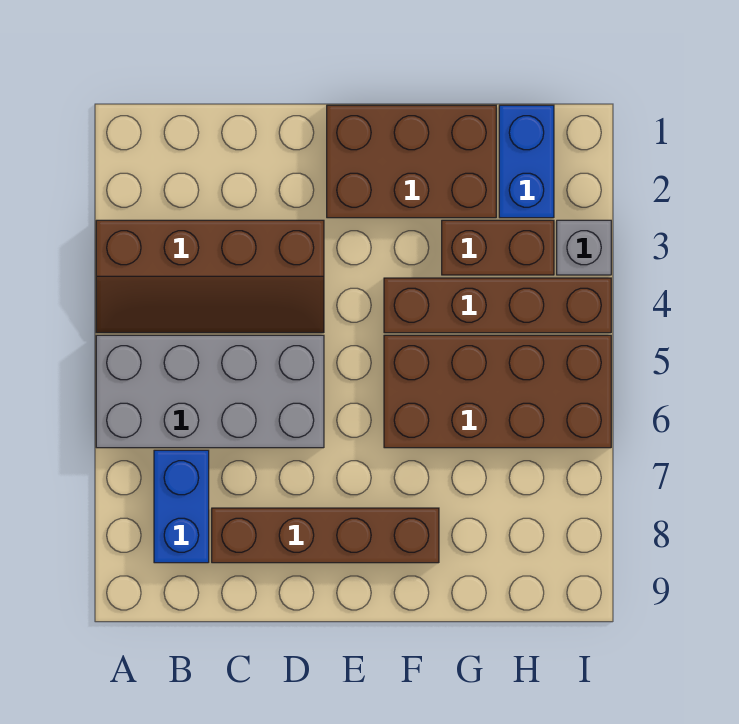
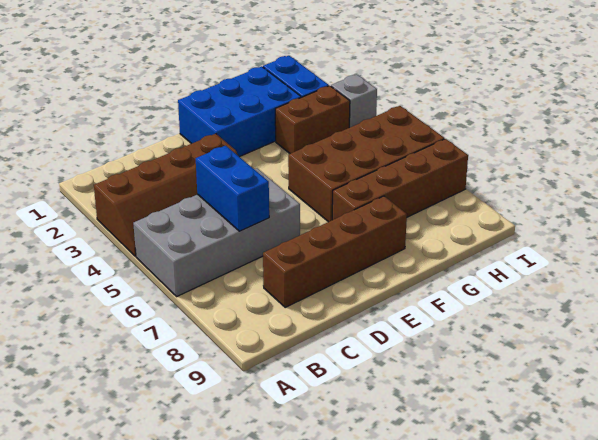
blue brick B7:B8 level 1 -> blue brick C5:C6 level 2
brown brick E1:G2 level 1 -> blue brick E1:G2 level 1
brown brick F4:I4 level 1 -> brown brick F7:I7 level 1

